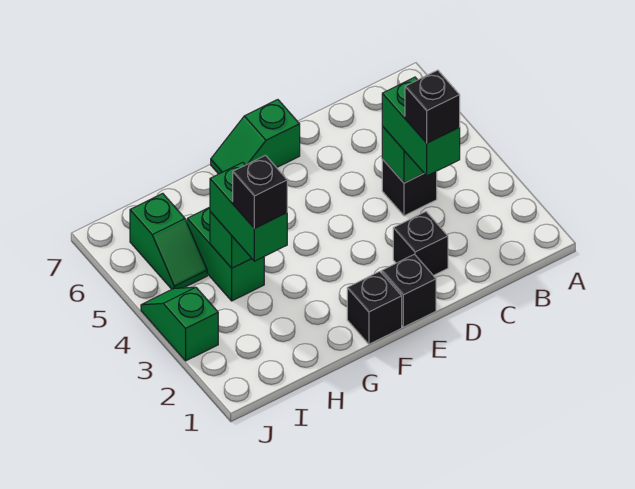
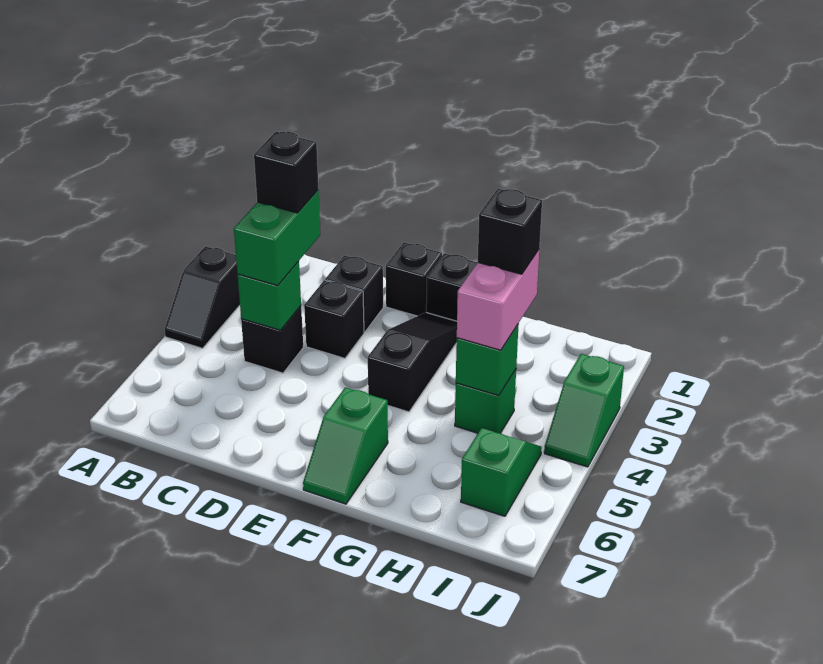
none -> black slope A3:A4 level 1 top 3
none -> black brick D3 level 1
green slope E7:F7 level 1 top E -> green slope F6:F7 level 1 top 6
none -> black slope F2:F4 level 1 top 4
green brick H3:H4 level 3 -> pink brick H3:H4 level 3
green brick H4:H5 level 1 -> green brick H4 level 1

